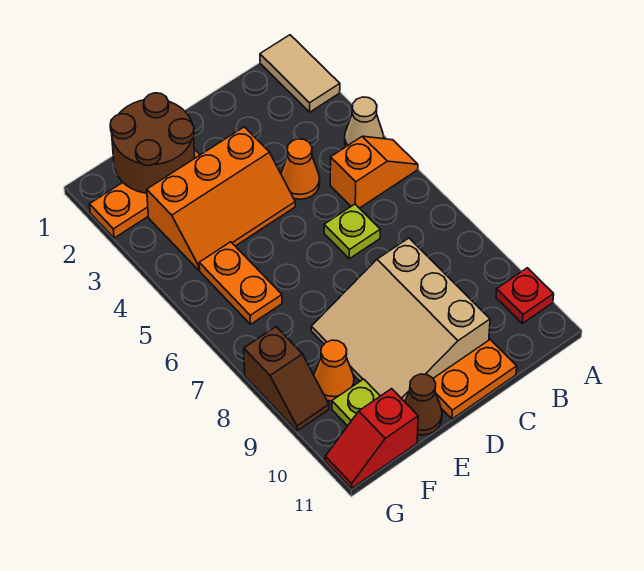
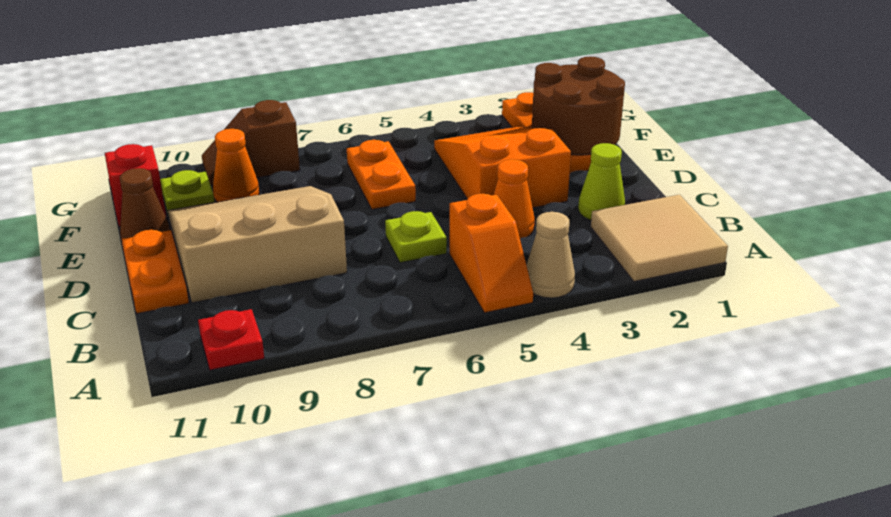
tan tile A1:A2 level 1 -> tan tile A1:B2 level 1
none -> lime cone C2 level 1
orange slope D3:F4 level 1 top 3 -> orange slope D3:F4 level 1 top D
orange plate F5:F6 level 1 -> orange plate E6:F6 level 1

